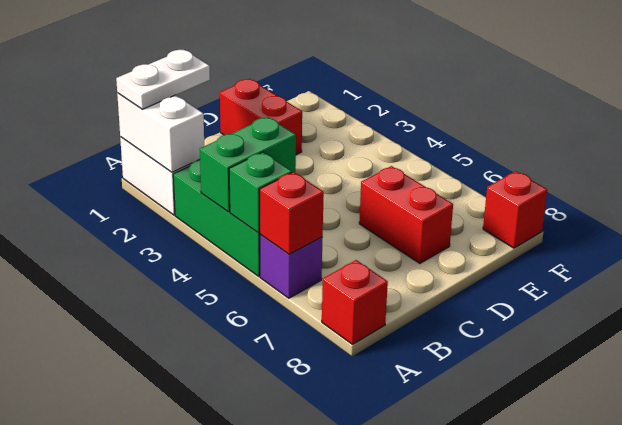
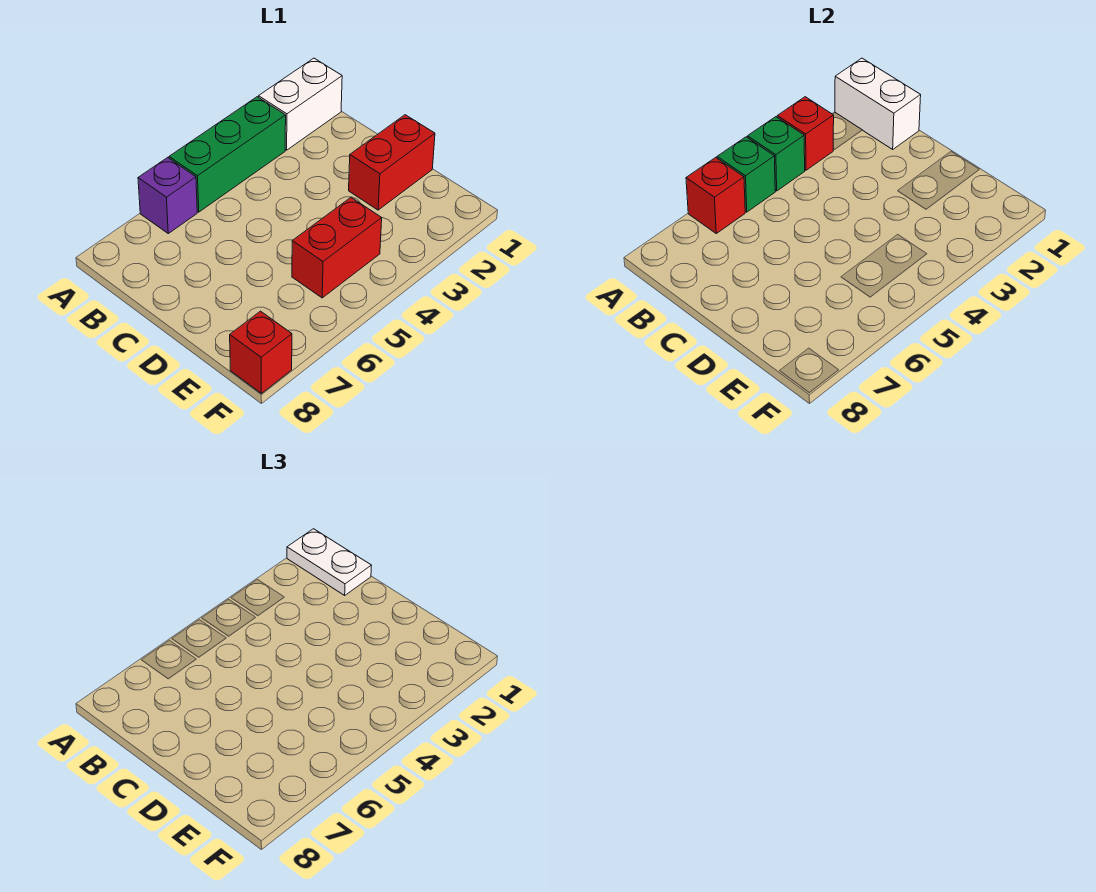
white brick A1:A2 level 2 -> white brick A1:B1 level 2
green brick A4:B4 level 2 -> green brick A4 level 2
red brick A8 level 1 -> red brick A3 level 2
red brick D6:D7 level 1 -> red brick E4:E5 level 1

